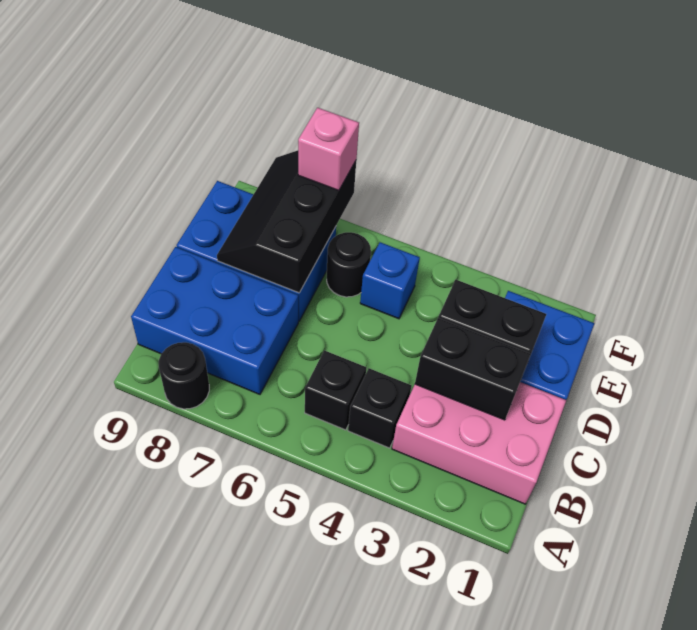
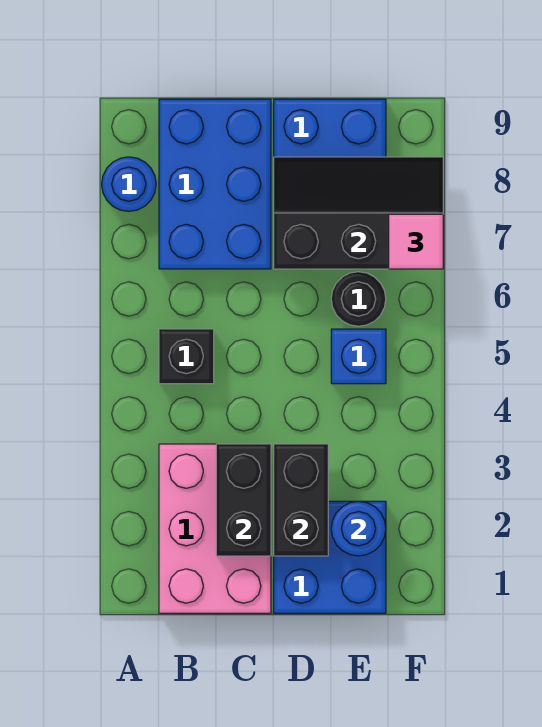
black round brick A8 level 1 -> blue round brick A8 level 1
black brick B4 level 1 -> none
none -> blue round brick E2 level 2
pink brick F7 level 3 -> pink tile F7 level 3

